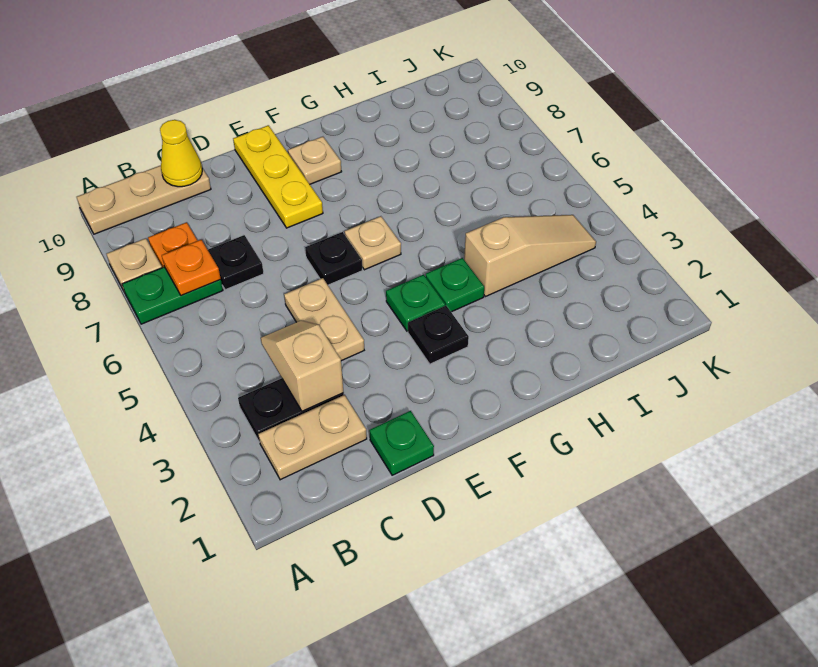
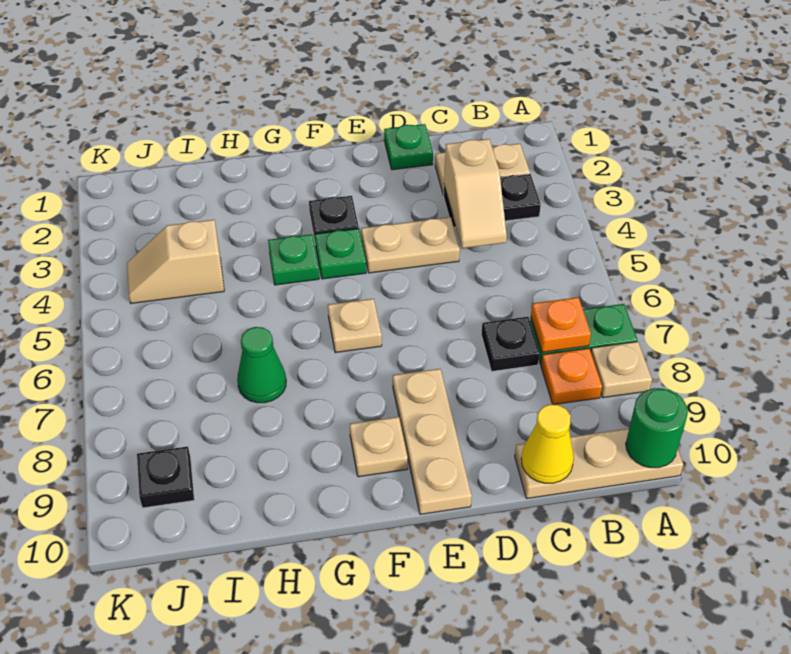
none -> green round brick A10 level 2
tan plate D4:D5 level 1 -> tan plate D4:E4 level 1
black plate E6 level 1 -> black plate J9 level 1
yellow plate E8:E10 level 1 -> tan plate E8:E10 level 1
tan slope H4:J4 level 1 top H -> tan slope I4:J4 level 1 top I
none -> green cone H7 level 1

